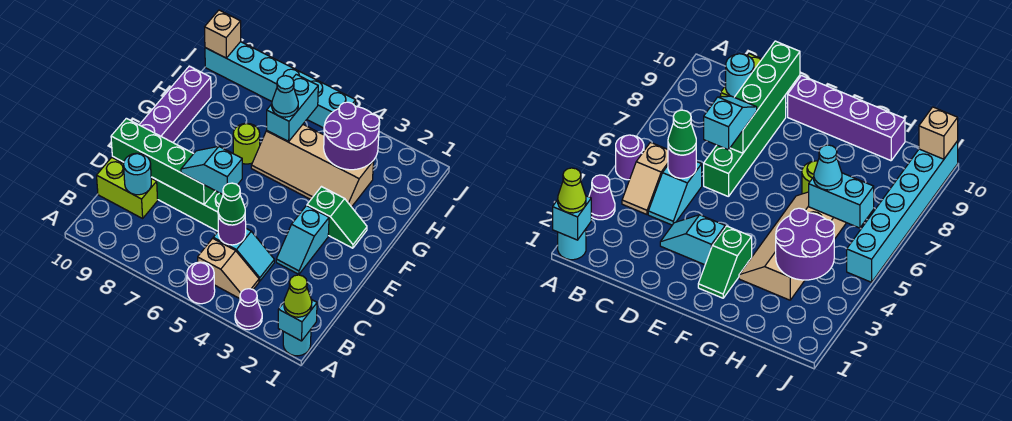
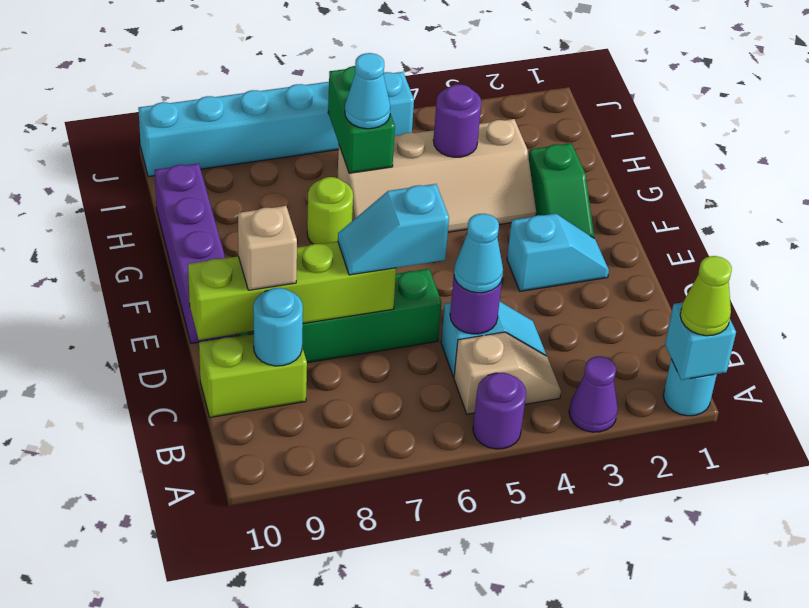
green cone C5 level 3 -> cyan cone C5 level 3
cyan slope D3:E3 level 1 top E -> cyan slope E2:E3 level 1 top 3
green brick D7:D10 level 2 -> lime brick D7:D10 level 2
green slope F2:F3 level 1 top 3 -> green slope F2:G2 level 1 top G
purple round brick H3:I4 level 2 -> purple round brick H4 level 2
cyan brick H6:I6 level 2 -> green brick H6:I6 level 2
tan brick J10 level 2 -> tan brick D9 level 3

